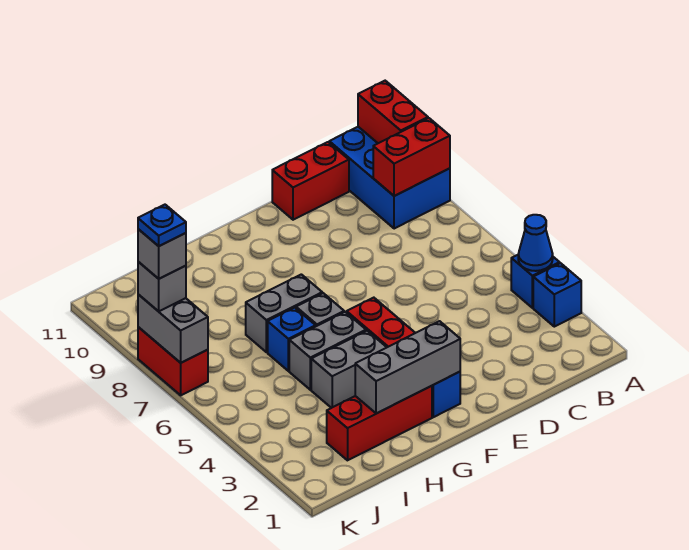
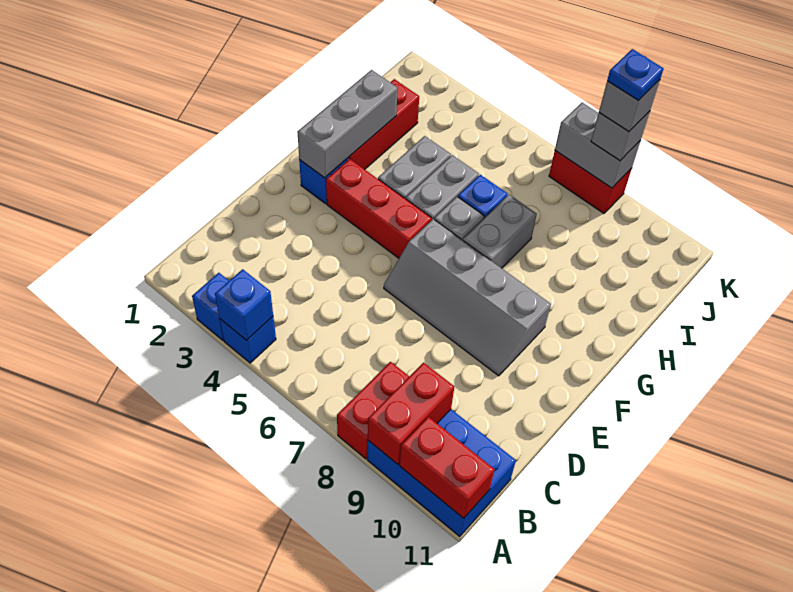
blue cone A4 level 2 -> blue brick A4 level 2
red brick C11:D11 level 1 -> red brick A8:B8 level 1
none -> grey slope E6:F9 level 1 top F

